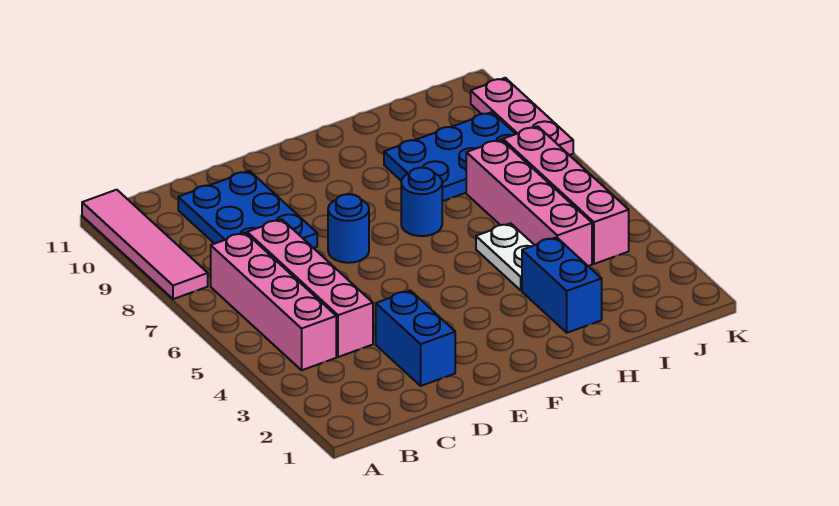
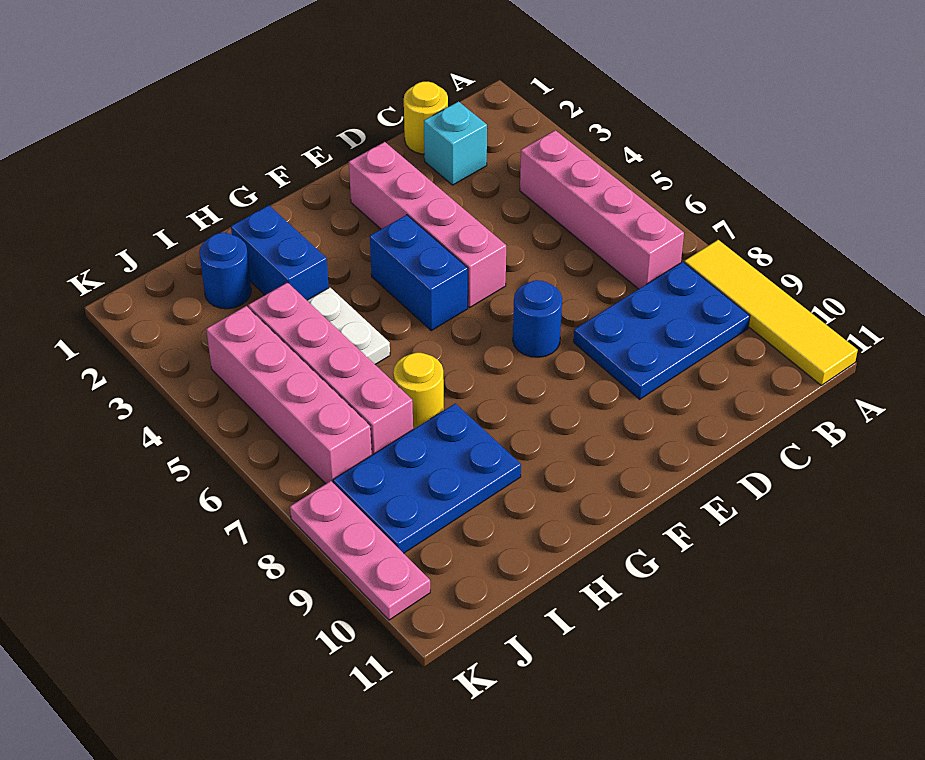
pink tile A8:A11 level 1 -> yellow tile A8:A11 level 1
none -> yellow round brick C1 level 1
none -> cyan brick C2 level 1
pink brick C4:C7 level 1 -> pink brick E2:E5 level 1
blue plate C8:D10 level 1 -> blue plate B8:D9 level 1
blue brick D2:D3 level 1 -> blue brick F4:F5 level 1
blue round brick G7 level 1 -> blue round brick I2 level 1
none -> yellow round brick H7 level 1

